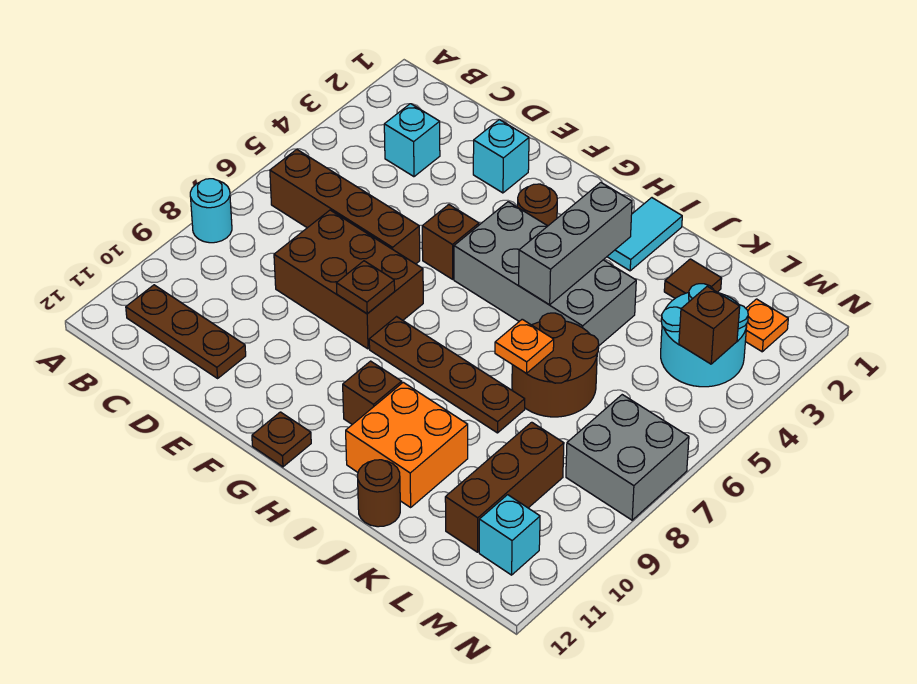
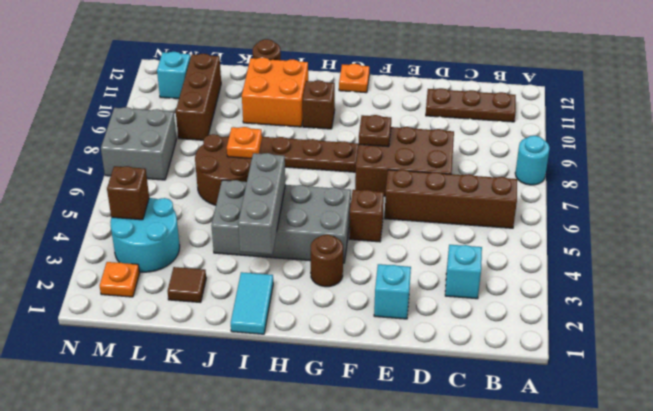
brown plate G12 level 1 -> orange plate G12 level 1

